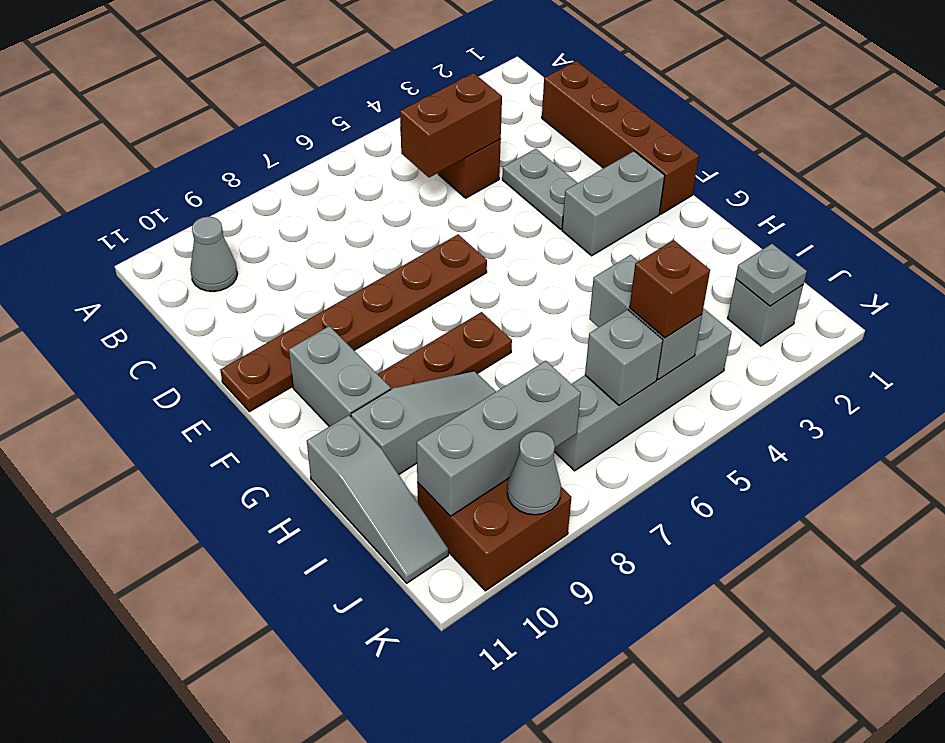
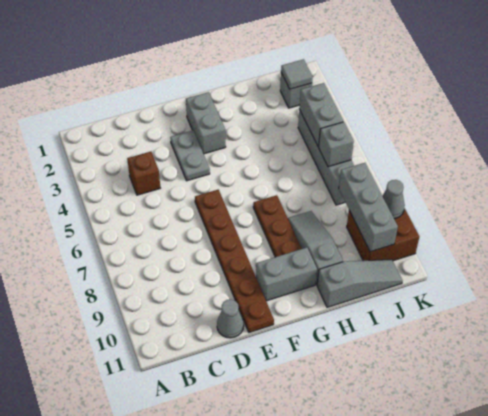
grey cone B10 level 1 -> grey cone D11 level 1
brown brick C1:F1 level 1 -> none
brown brick C4:C5 level 2 -> none
grey plate D3:E3 level 1 -> grey plate E3:E4 level 1
grey brick I5:J5 level 2 -> grey brick J4:J5 level 2
grey plate J2 level 2 -> grey tile J2 level 2
brown brick J5 level 3 -> none

